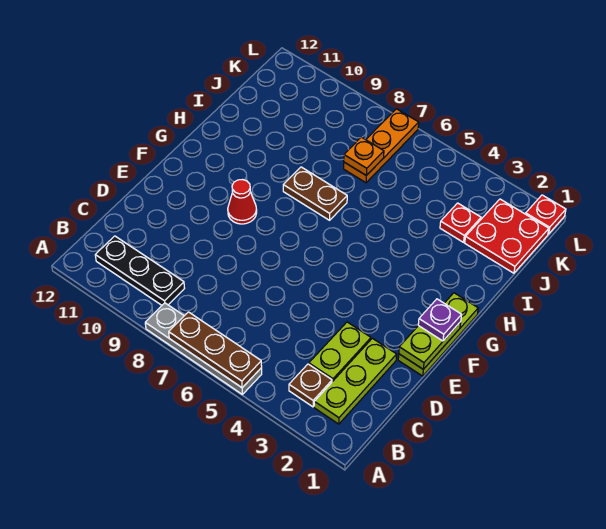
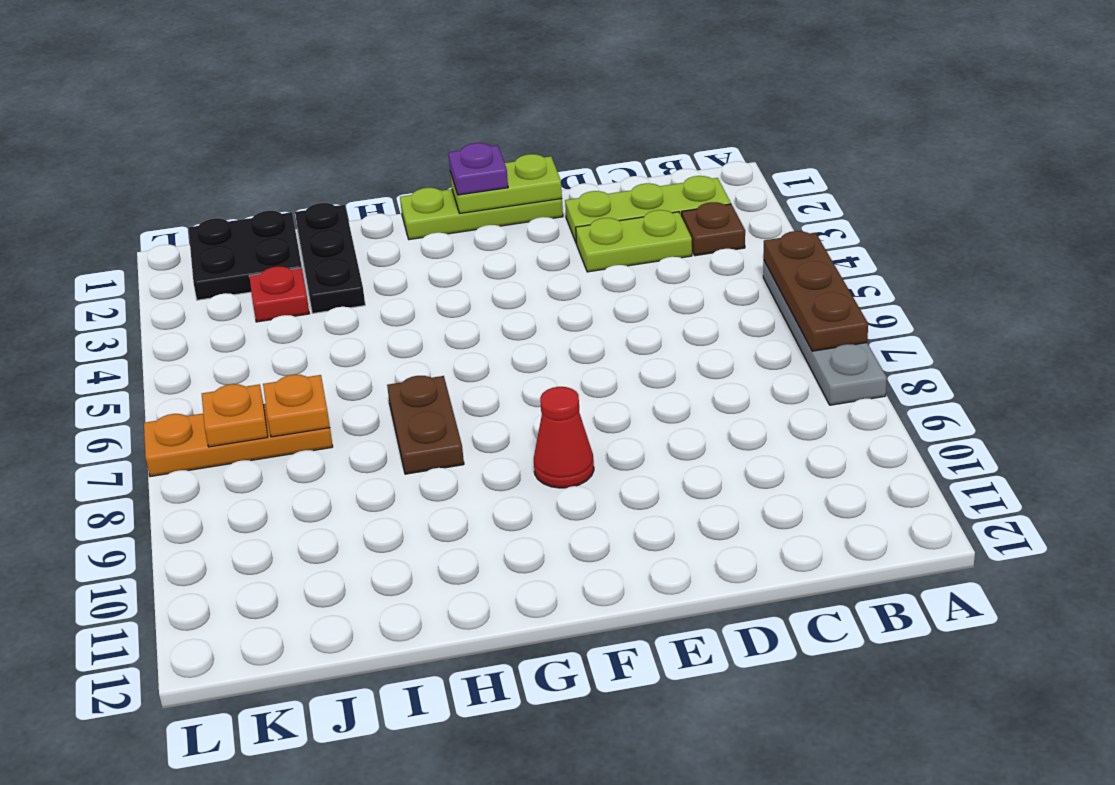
black plate B9:B11 level 1 -> black plate I1:I3 level 1
red plate J1:K2 level 1 -> black plate J1:K2 level 1
none -> orange plate K7 level 2
red plate L1 level 1 -> none

